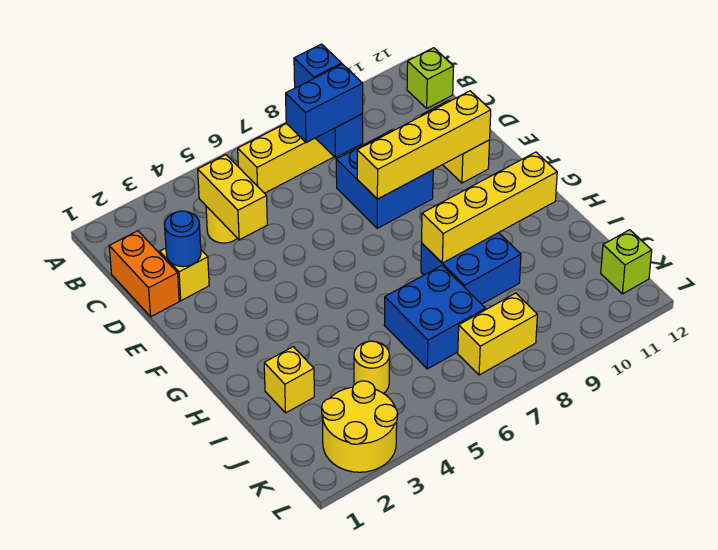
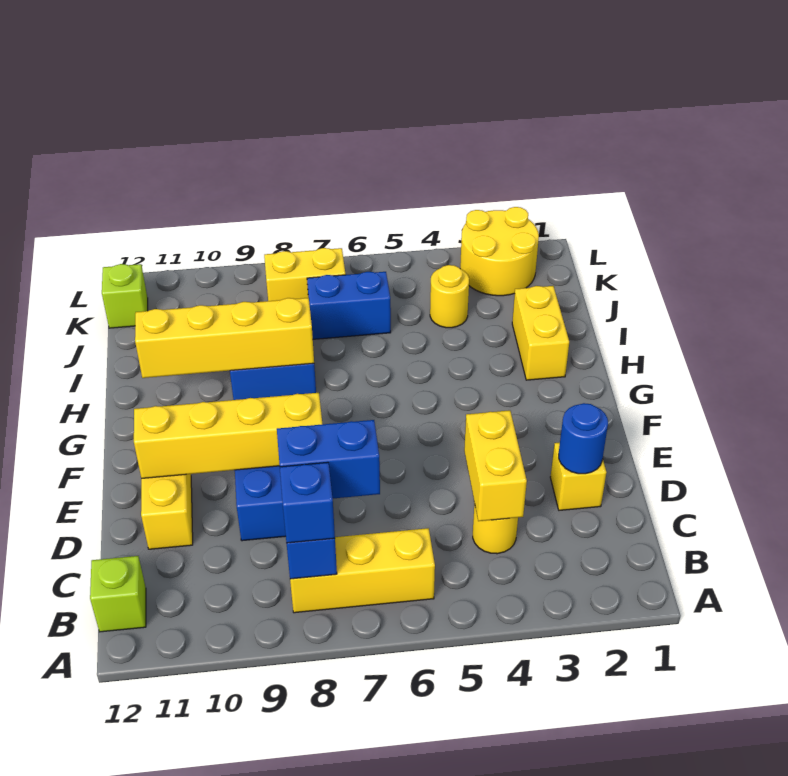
orange brick C1:D1 level 1 -> none
yellow brick I2 level 1 -> yellow brick H2:I2 level 1
blue brick I6:J7 level 1 -> blue brick J6:J7 level 1

